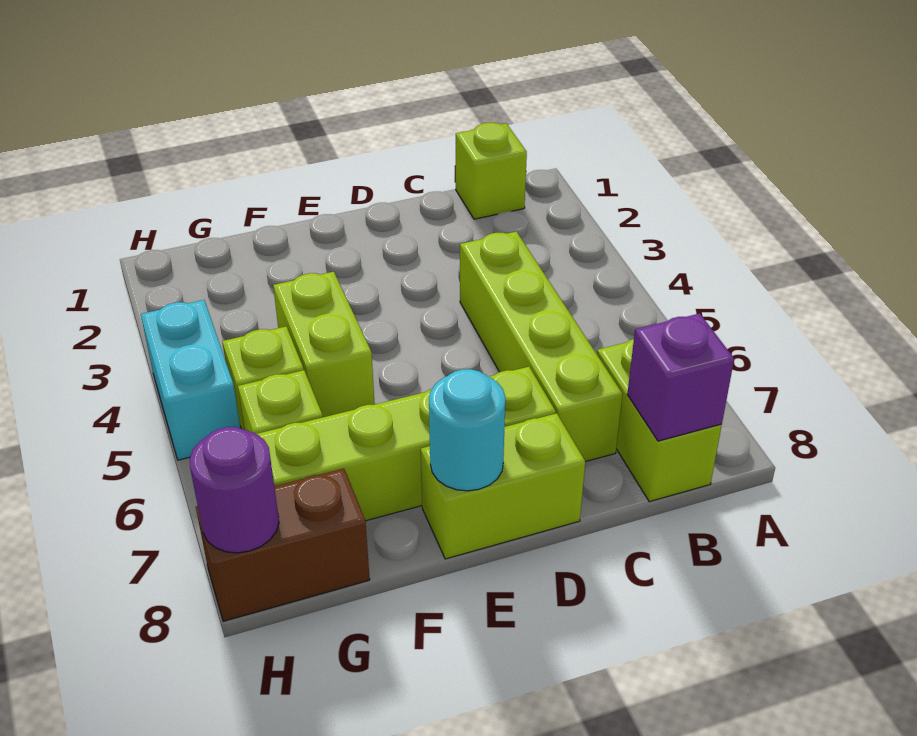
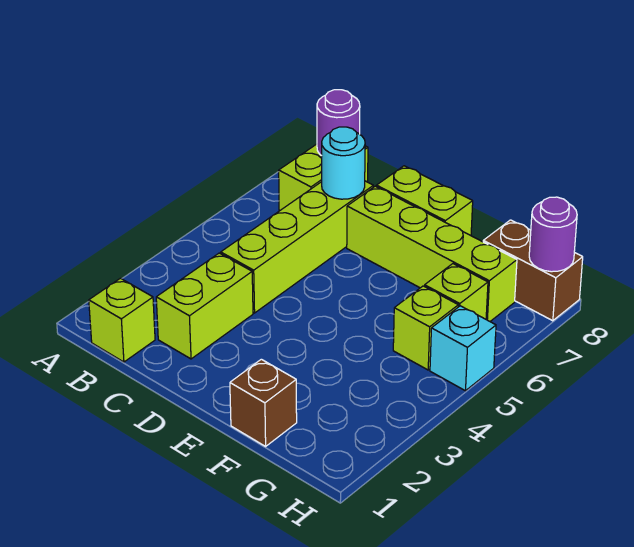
purple brick B8 level 2 -> purple round brick B8 level 2
cyan round brick E8 level 2 -> cyan round brick C7 level 2
none -> brown brick F1 level 1
lime brick F4:F5 level 1 -> lime brick C2:C3 level 1
cyan brick H4:H5 level 1 -> cyan brick H5 level 1

